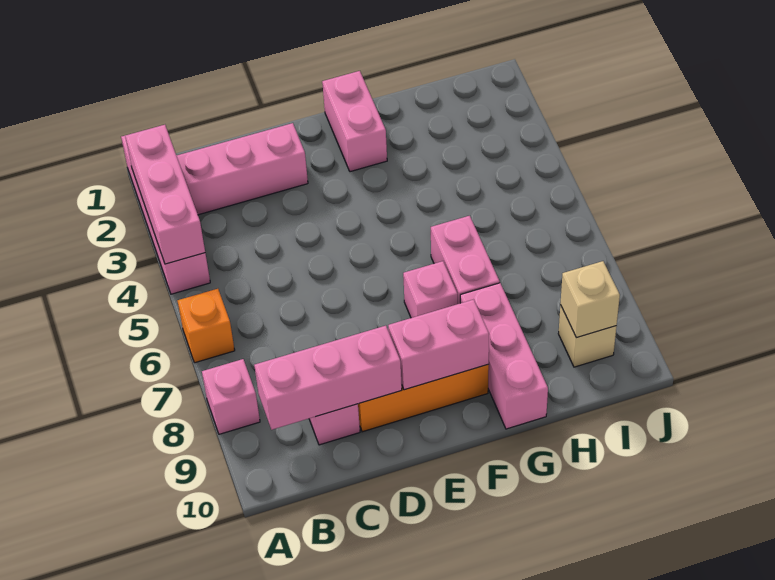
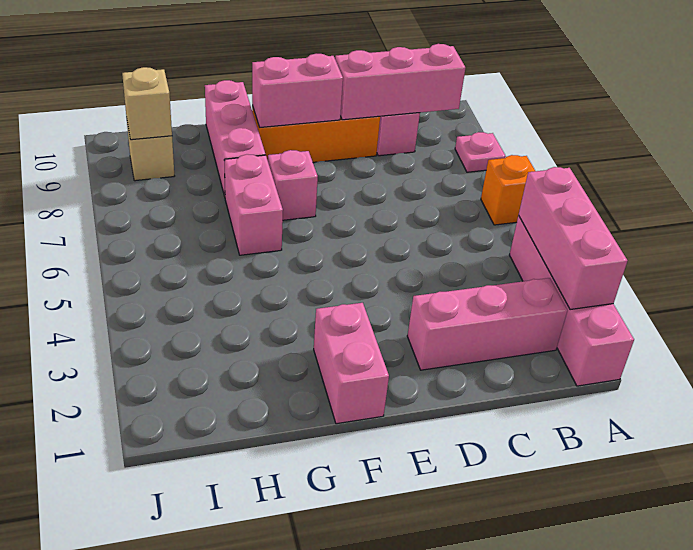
pink brick A8 level 1 -> pink plate A8 level 1

